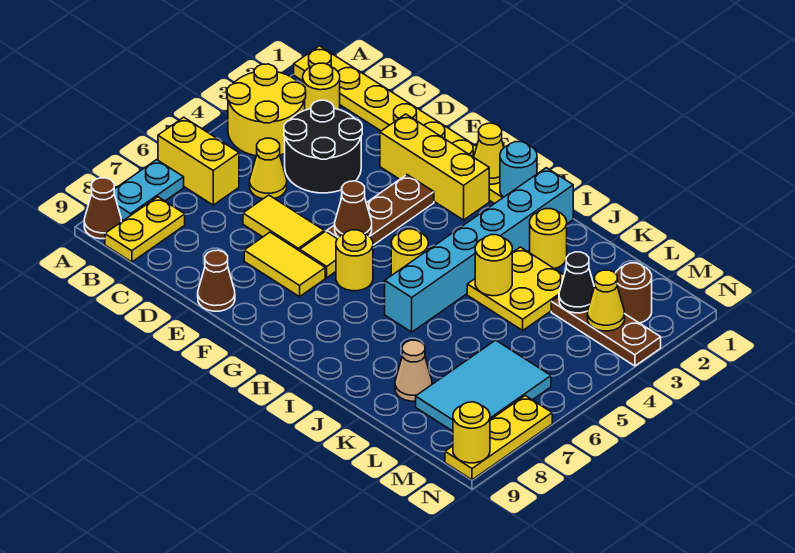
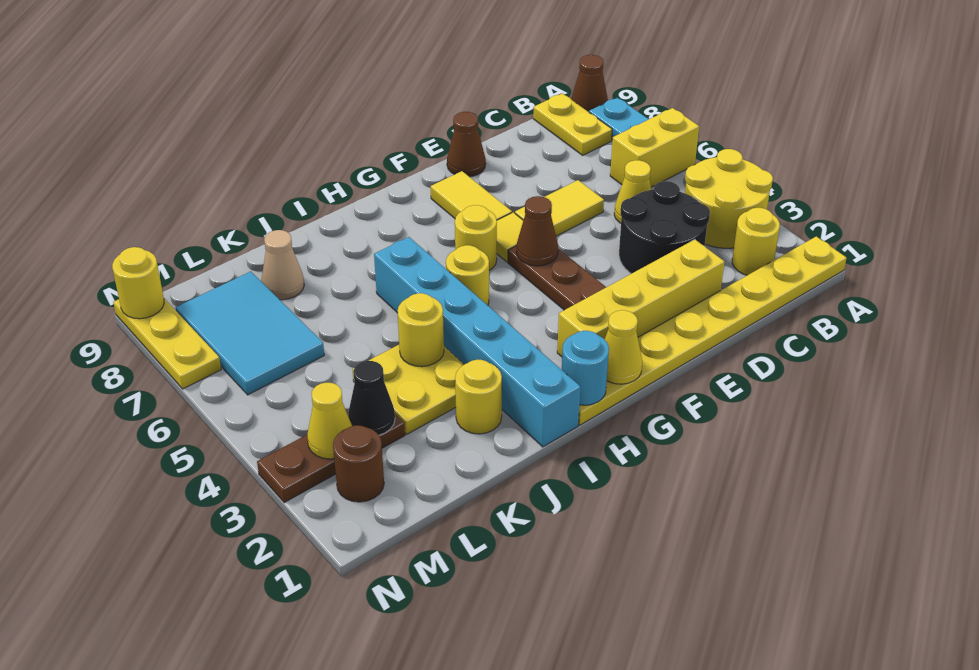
yellow brick E2:G2 level 1 -> yellow brick D2:G2 level 1
yellow tile E7:F7 level 1 -> yellow tile F7:F8 level 1

